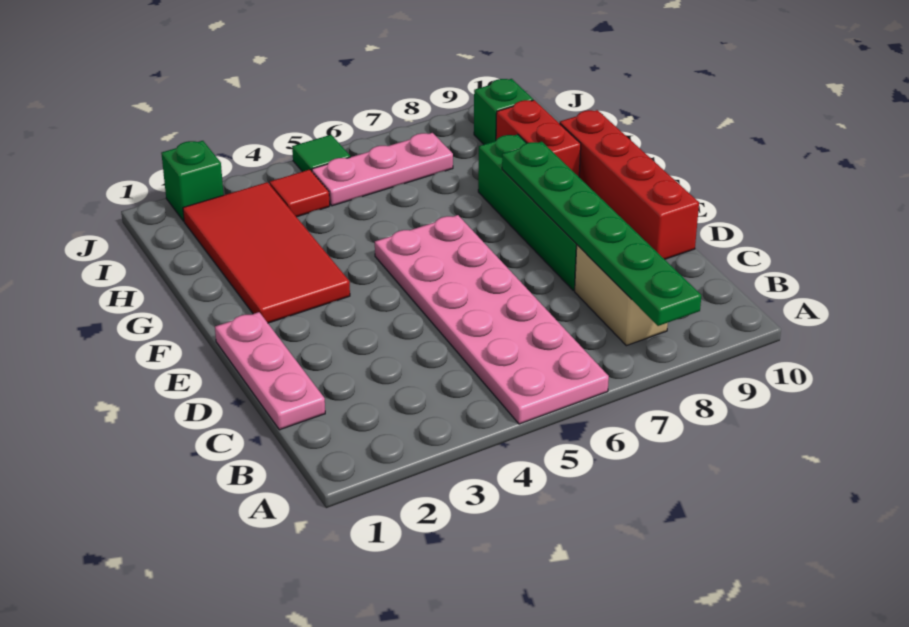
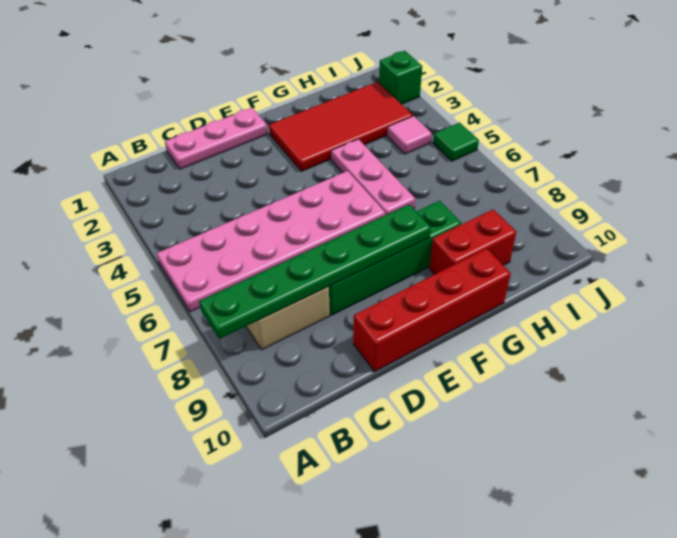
red tile I4 level 1 -> pink tile I4 level 1
pink plate I5:I7 level 1 -> pink plate G4:G6 level 1
green brick I9 level 1 -> none

